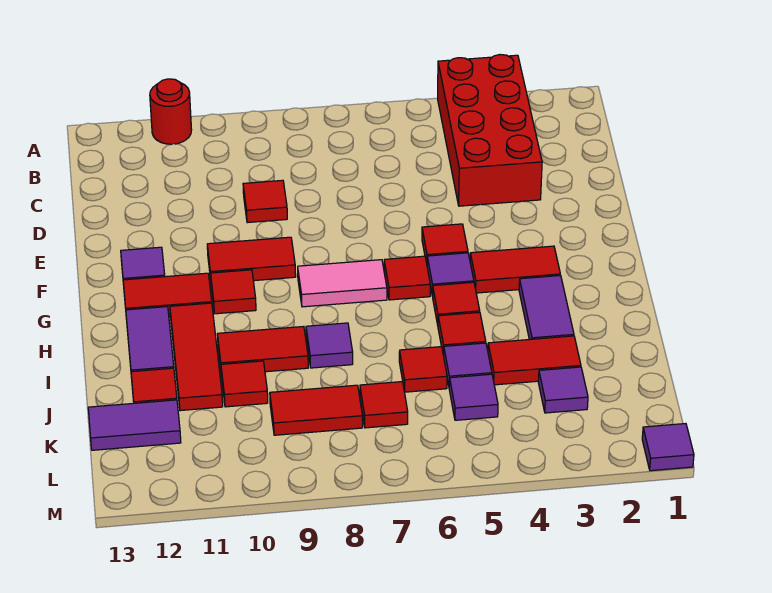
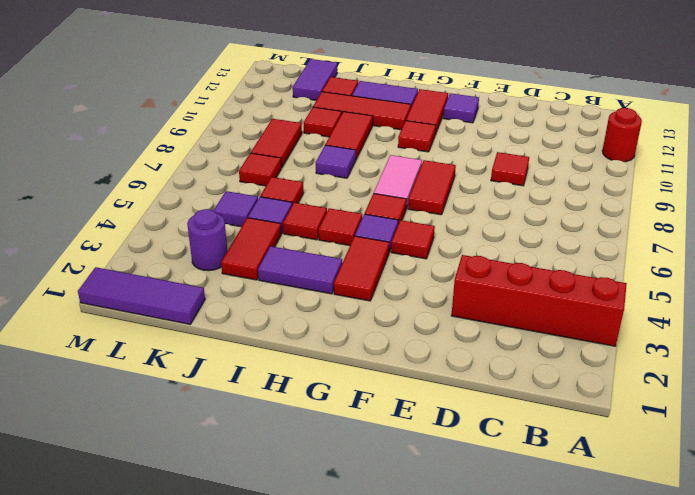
red brick A3:D4 level 1 -> red brick A3:D3 level 1
red tile F9:F10 level 1 -> red tile F7:F8 level 1
purple tile K3 level 1 -> purple round brick K3 level 1
purple tile M1 level 1 -> purple tile K1:M1 level 1

